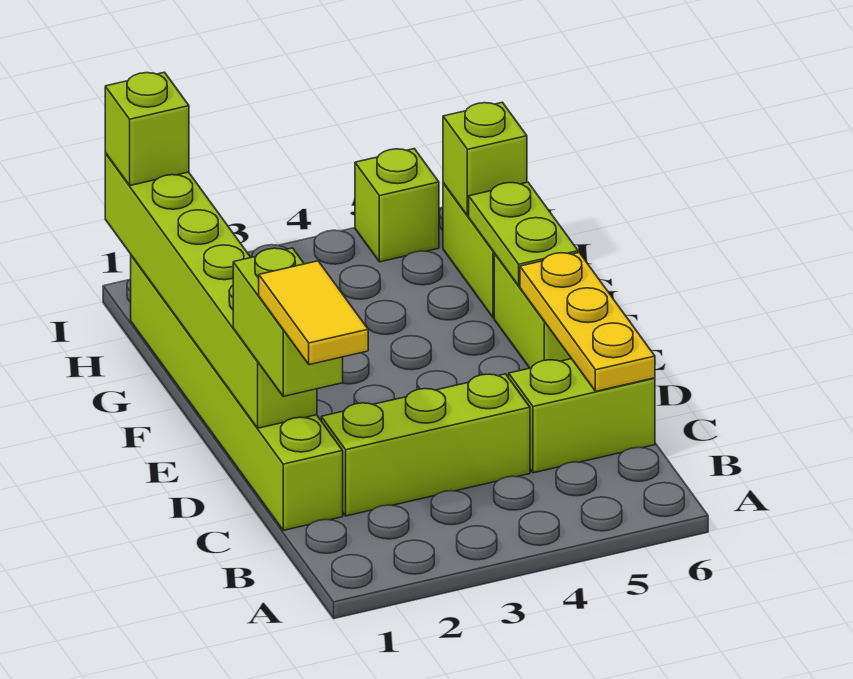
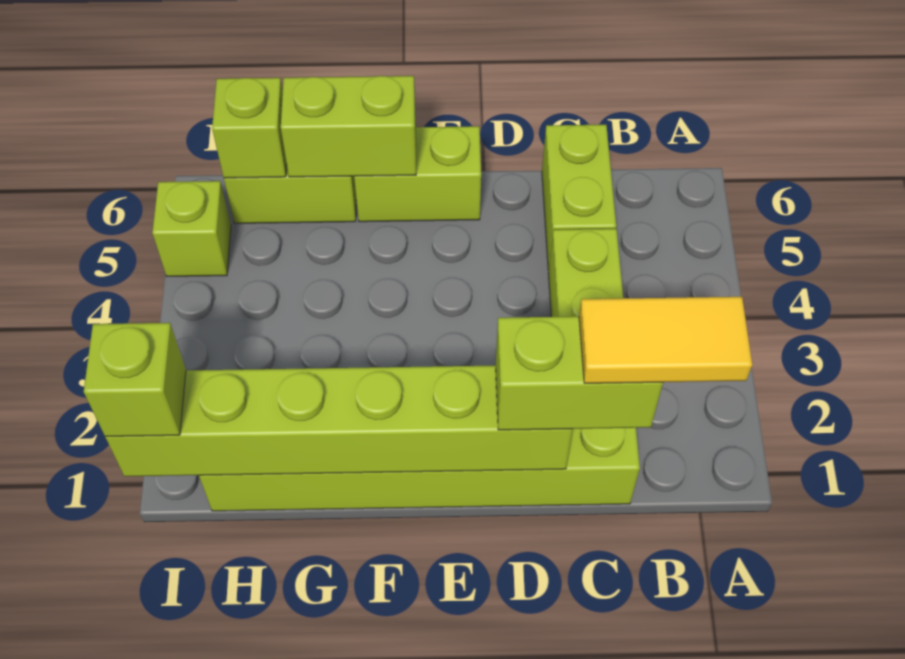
yellow plate C6:E6 level 2 -> none
lime plate F6:G6 level 2 -> lime brick F6:G6 level 2

